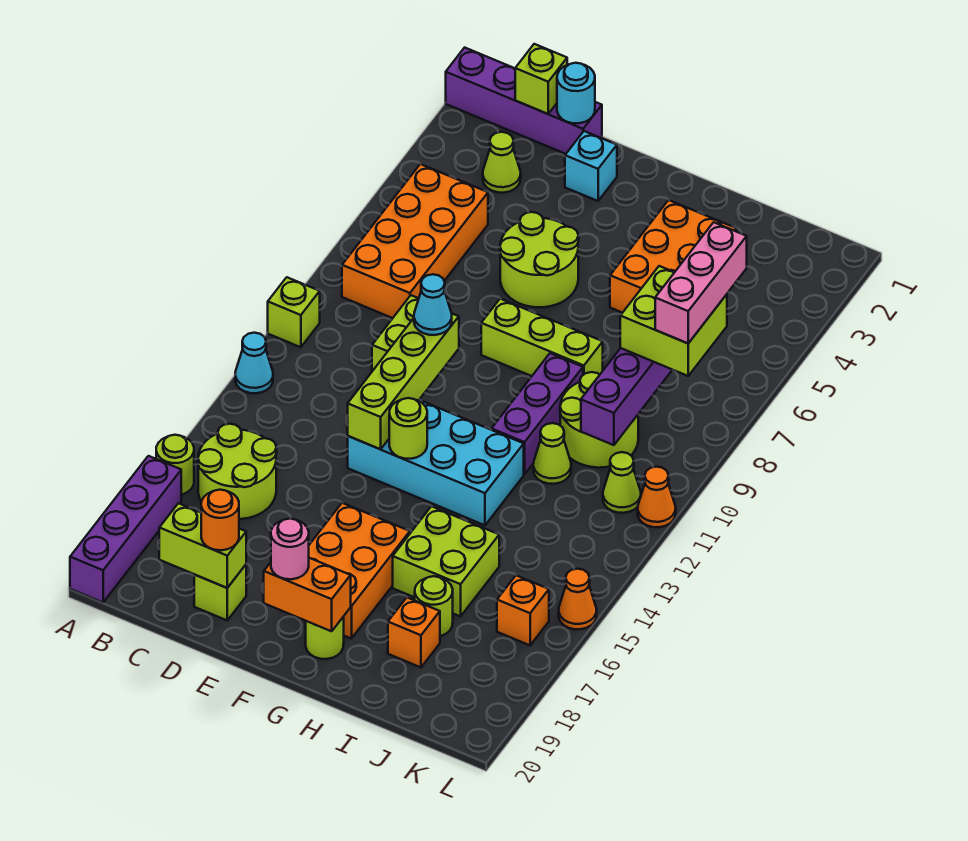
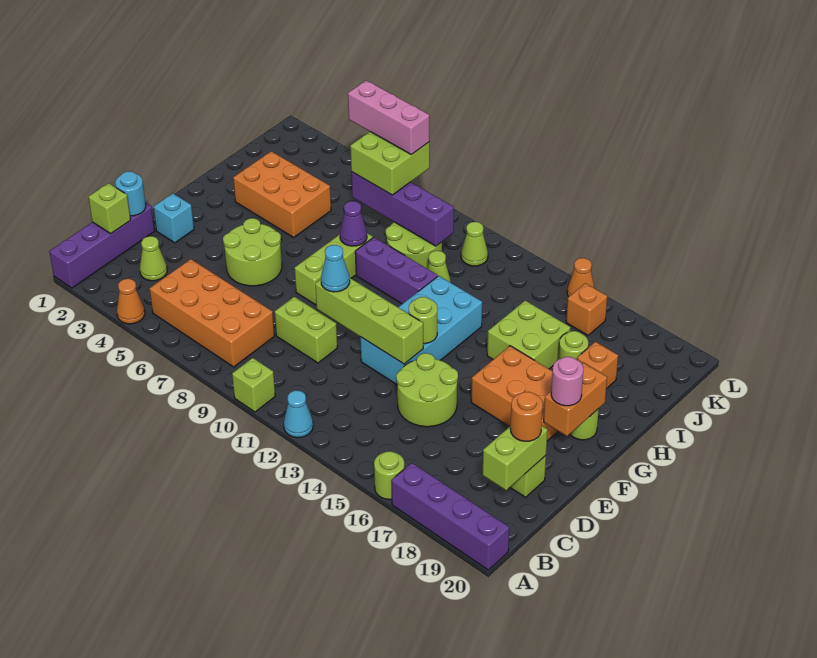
lime round brick B15:C16 level 1 -> lime round brick D14:E15 level 1
none -> purple cone H8 level 2
orange cone L11 level 1 -> orange cone A4 level 1

